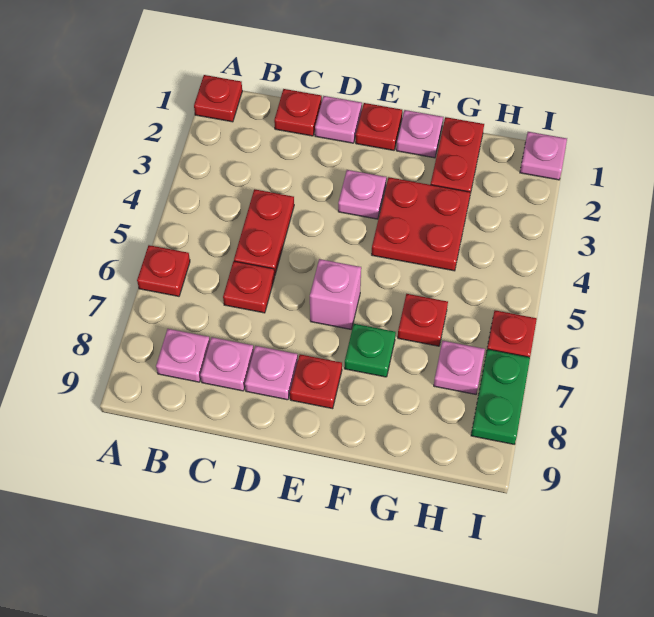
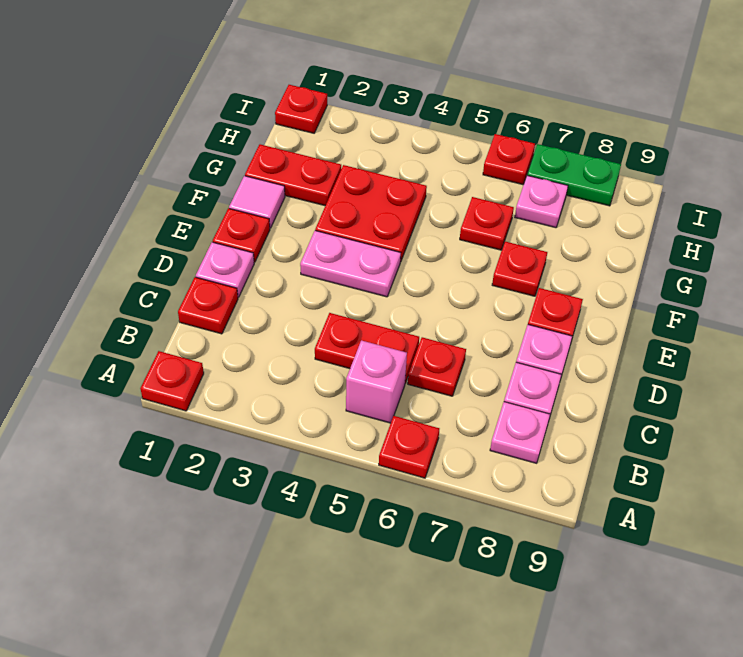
pink plate E3 level 1 -> pink plate E3:E4 level 1
pink brick E6 level 1 -> pink brick B5 level 1
pink plate F1 level 1 -> pink tile F1 level 1
green plate F7 level 1 -> red plate F7 level 1
pink plate I1 level 1 -> red plate I1 level 1

